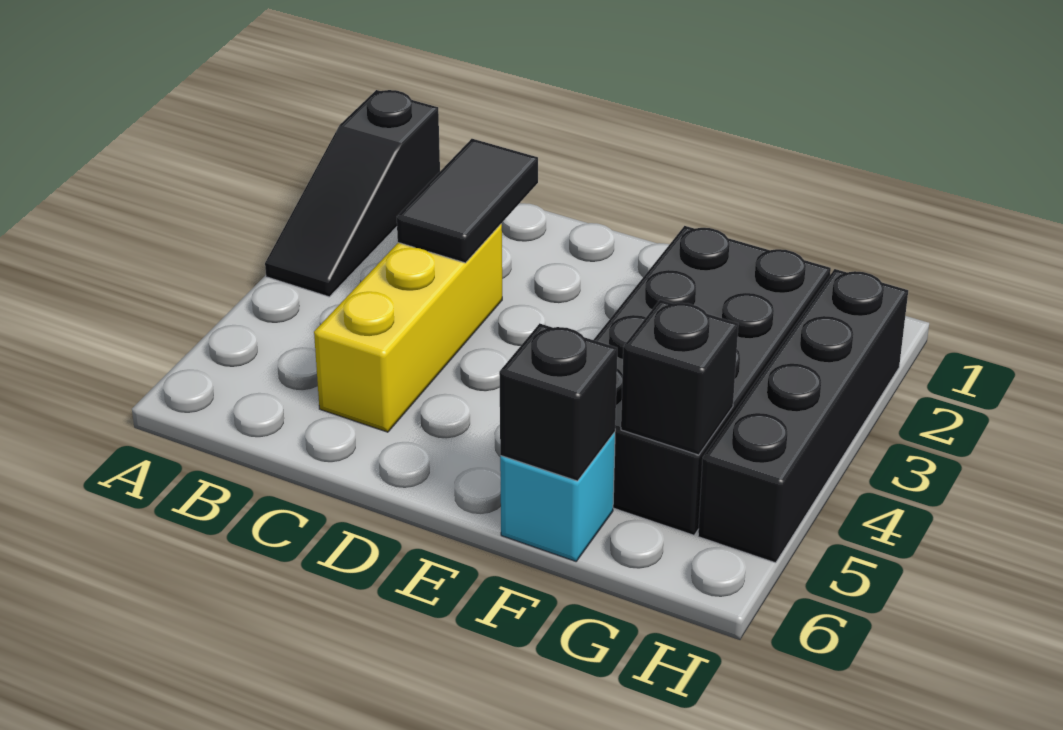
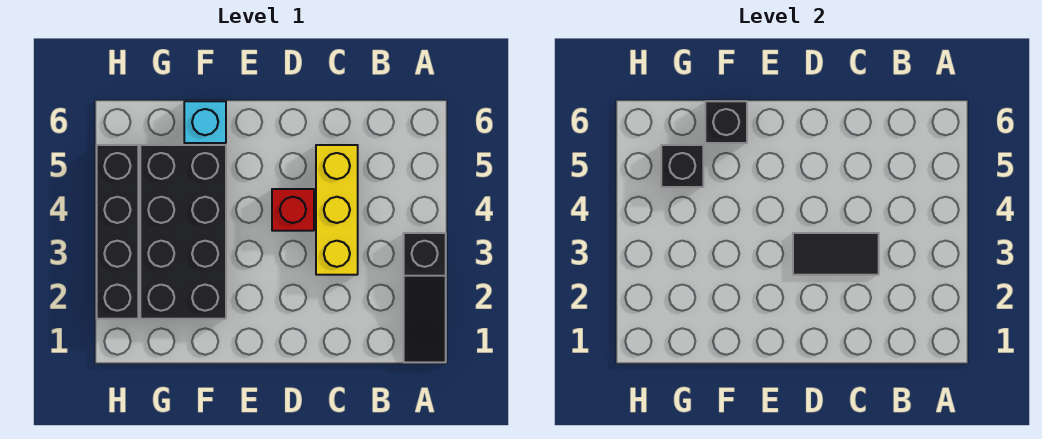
black slope A1:A3 level 1 top 1 -> black slope A1:A3 level 1 top 3
black tile C2:C3 level 2 -> black tile C3:D3 level 2
none -> red brick D4 level 1

